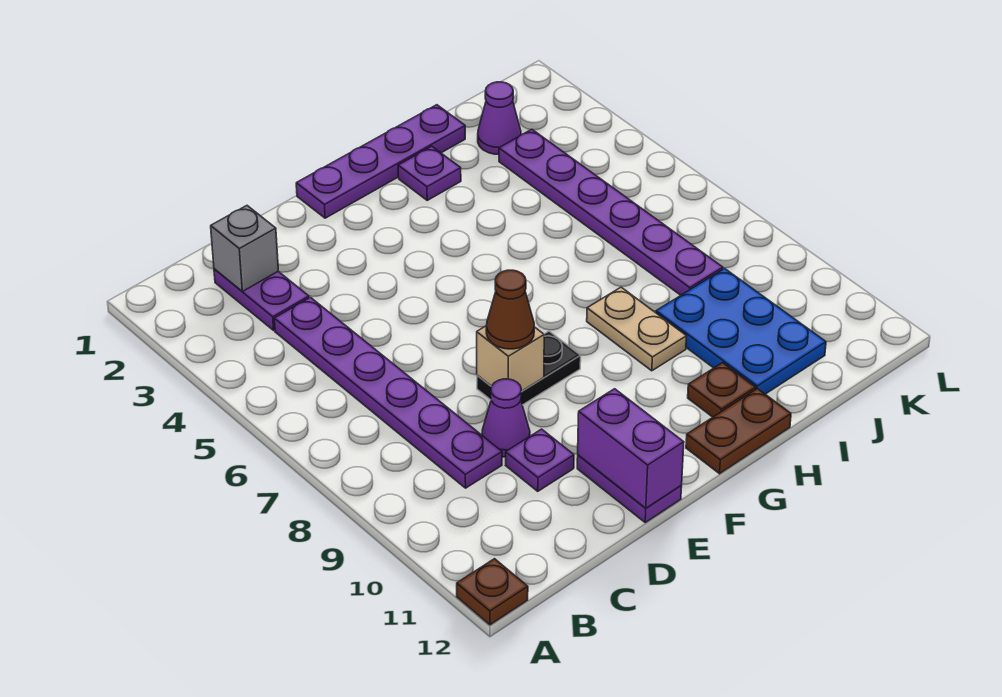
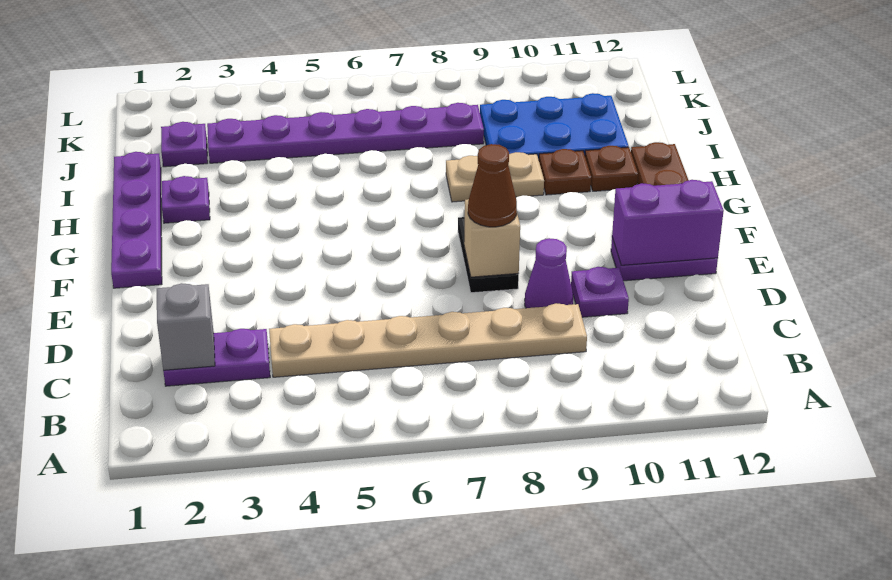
brown plate A12 level 1 -> brown plate H10 level 1
purple plate C4:C9 level 1 -> tan plate C4:C9 level 1
purple cone J2 level 1 -> purple plate J2 level 1

